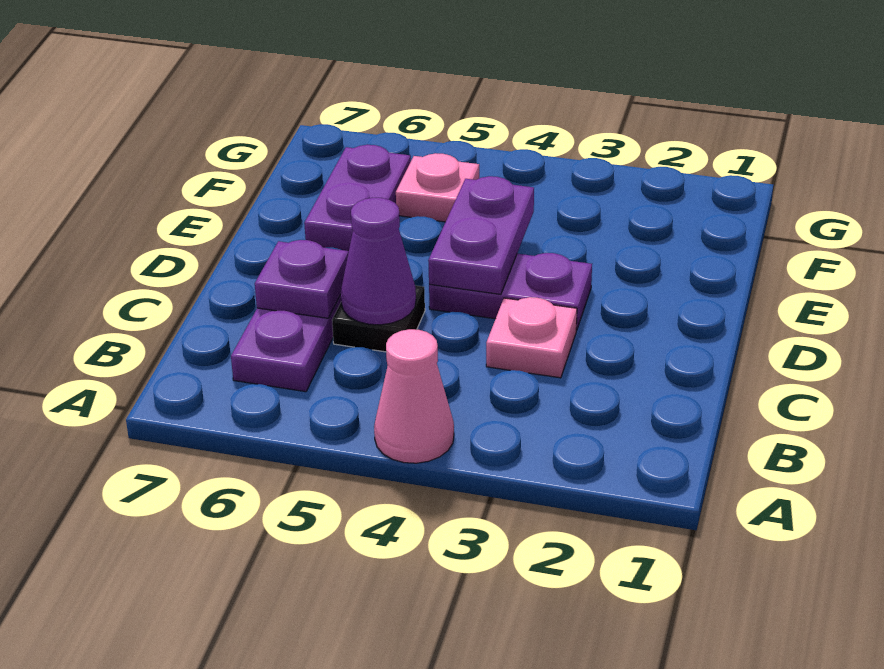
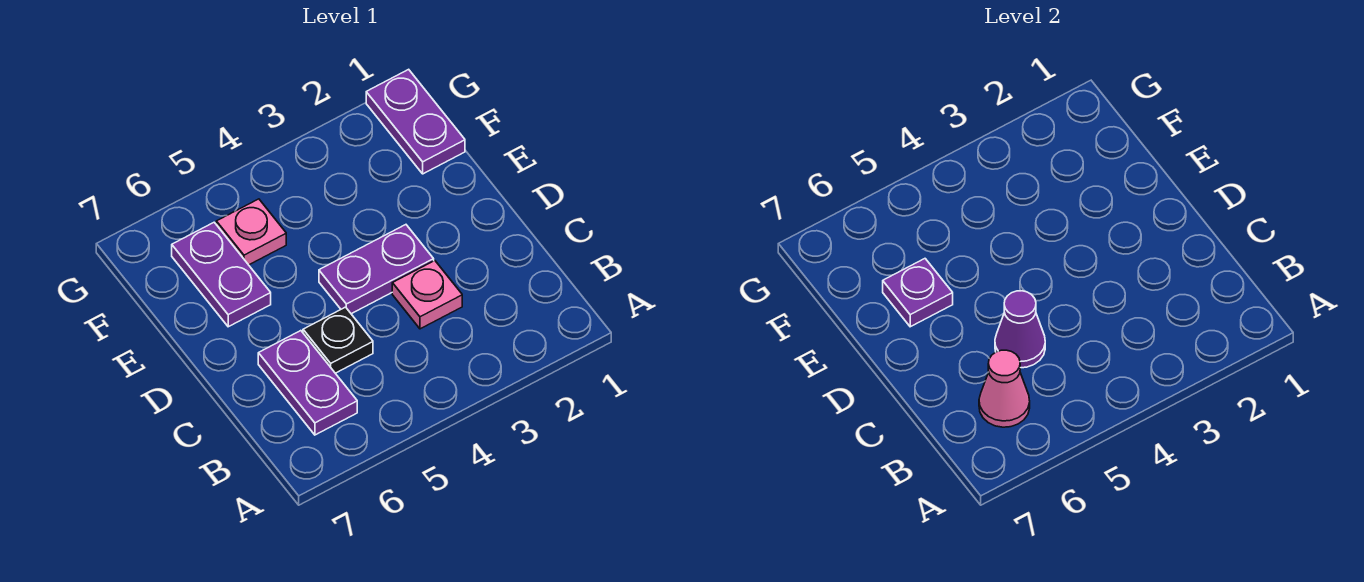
pink cone A4 level 1 -> pink cone B6 level 2
purple plate C6 level 2 -> purple plate E6 level 2
purple plate D4:E4 level 2 -> purple plate F1:G1 level 1

